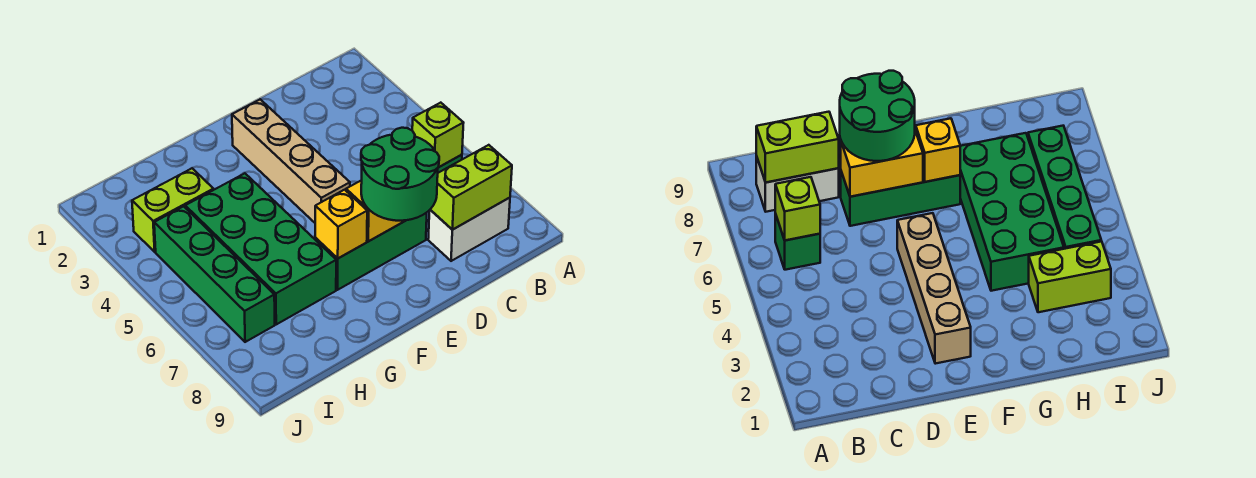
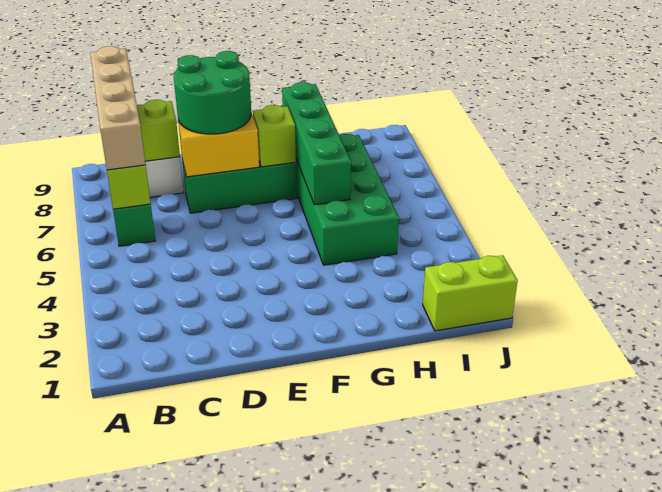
tan brick E2:E5 level 1 -> tan brick B6:B9 level 3
yellow brick F7 level 2 -> lime brick F7 level 2
lime brick H3:I3 level 1 -> lime brick I1:J1 level 1
green brick I4:I7 level 1 -> green brick G5:G8 level 2

